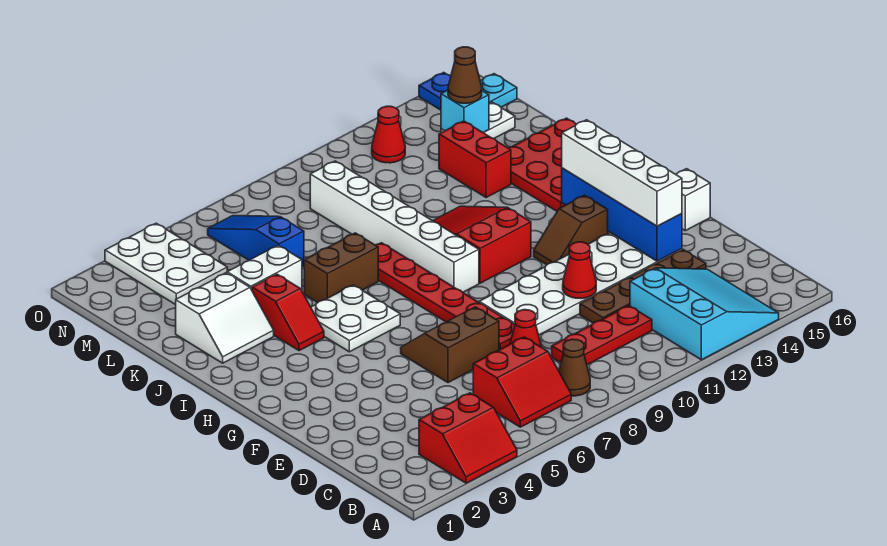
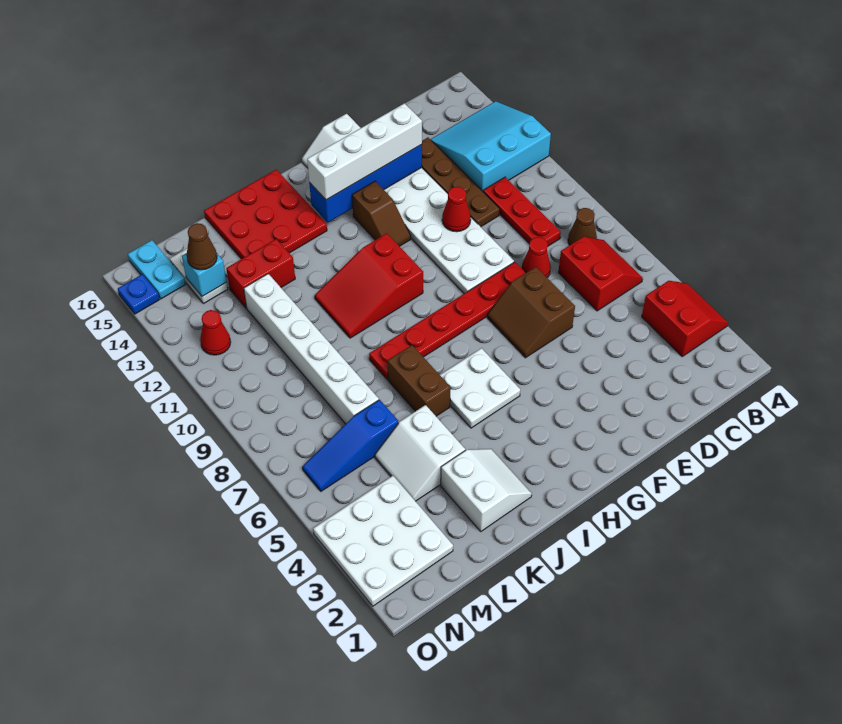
white brick H9:M9 level 1 -> white brick L7:L12 level 1
red slope I4:J4 level 1 top J -> none
white plate M3:O4 level 1 -> white plate M2:O4 level 1

